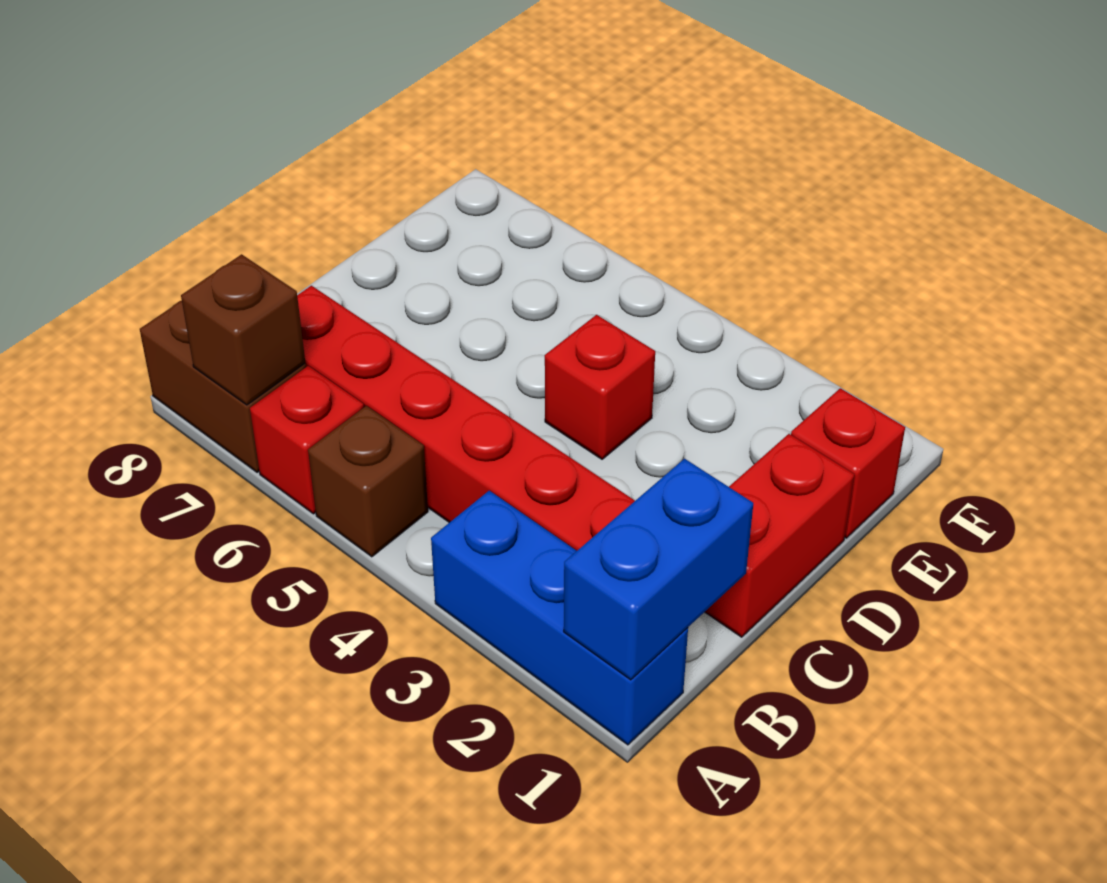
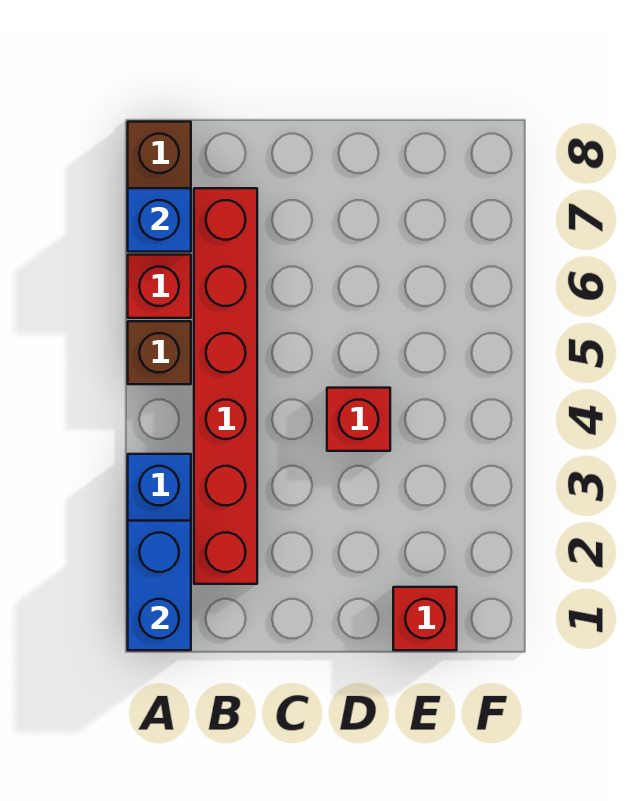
blue brick A1:B1 level 2 -> blue brick A1:A2 level 2
brown brick A7 level 2 -> blue brick A7 level 2
red brick C1:D1 level 1 -> none

